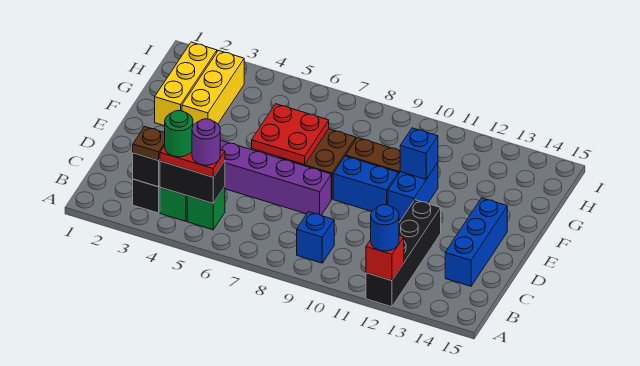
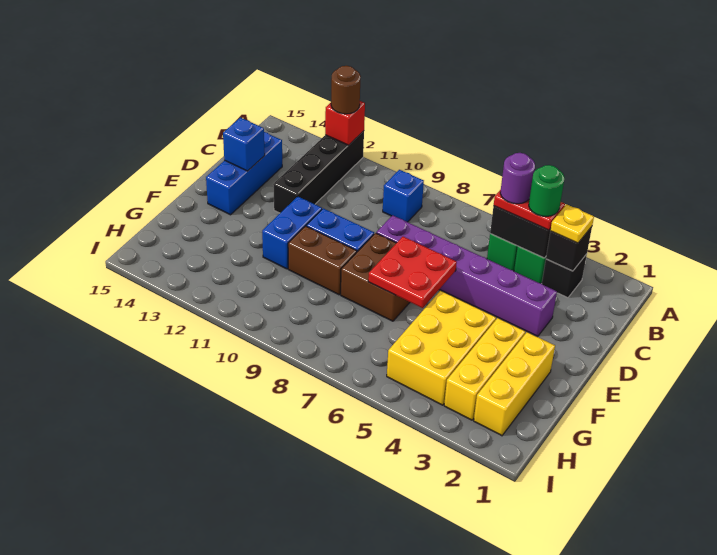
blue round brick A12 level 3 -> brown round brick A12 level 3
brown plate B3 level 3 -> yellow plate B3 level 3
none -> yellow brick F4:H5 level 1
blue brick F11 level 2 -> blue brick D14 level 2

